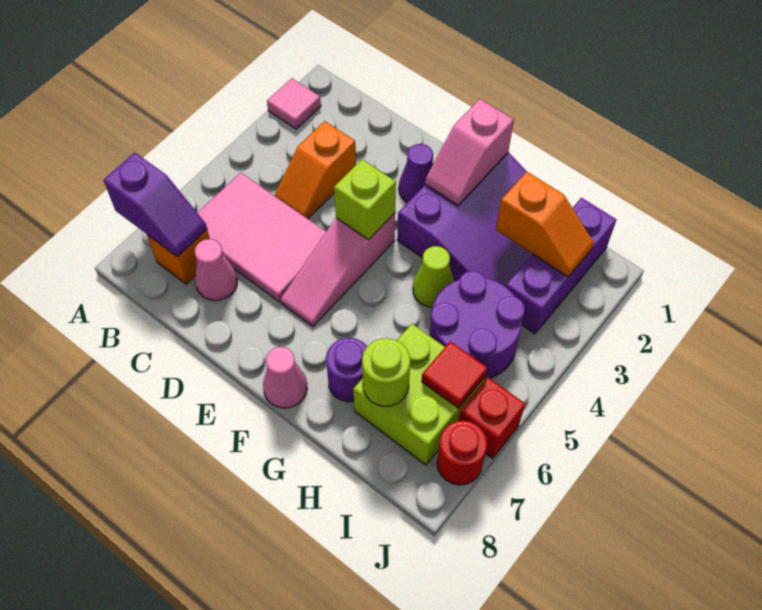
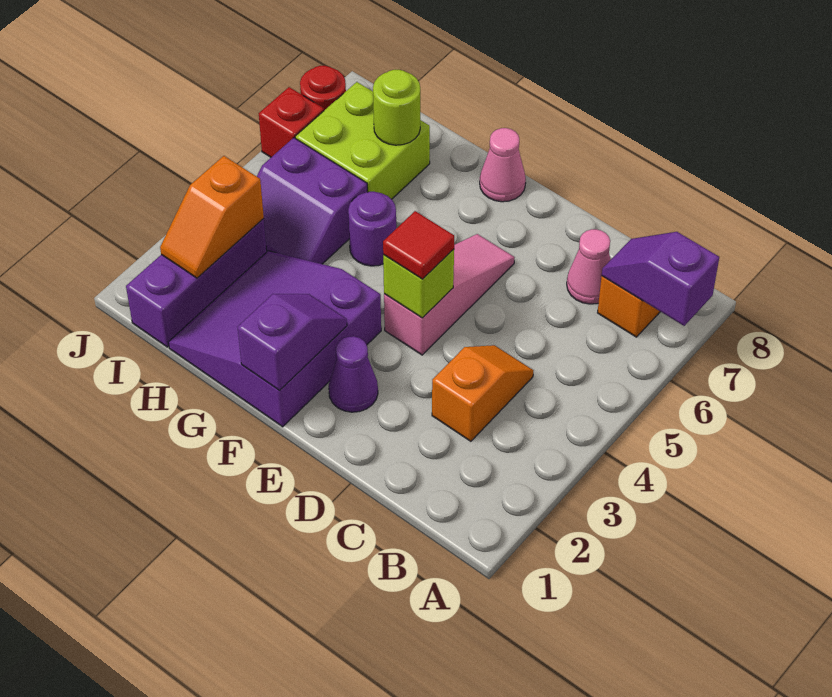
pink tile A2 level 1 -> none
pink tile B5:D6 level 1 -> none
pink slope F1:F2 level 2 top 1 -> purple slope F1:F2 level 2 top 1
lime cone G4 level 1 -> none
purple round brick G7 level 1 -> purple round brick G5 level 1
orange slope H2:I2 level 2 top H -> orange slope I2:I3 level 2 top 3
purple round brick H4:I5 level 1 -> purple slope H4:I5 level 1 top 5
red tile I6 level 2 -> red tile E4 level 3

